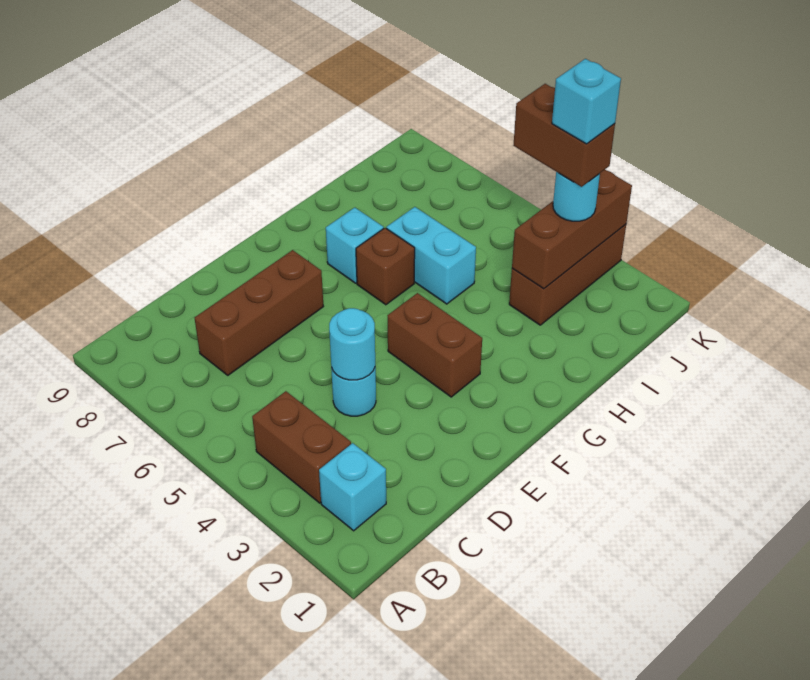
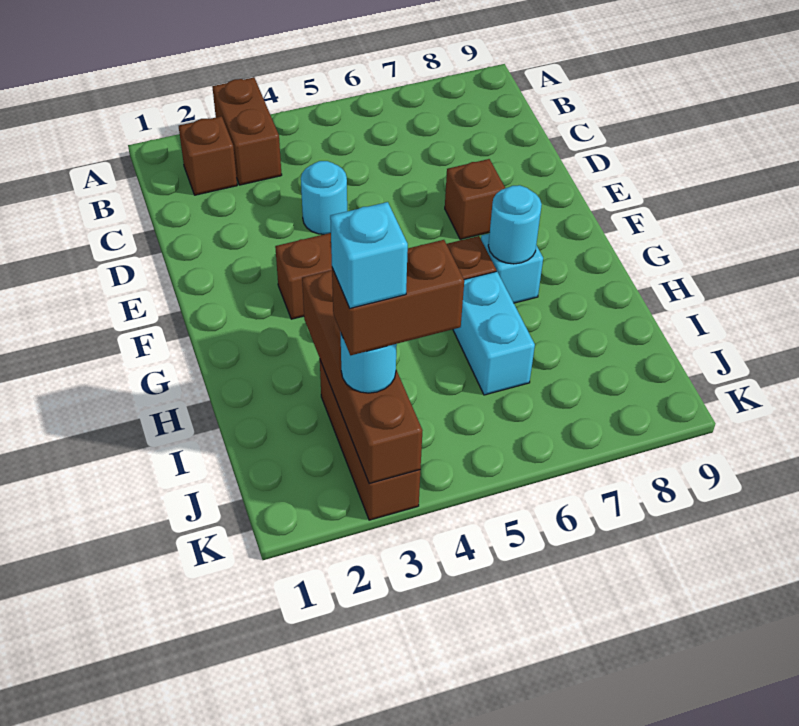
cyan brick B2 level 1 -> brown brick B2 level 1
brown brick B3:B4 level 1 -> brown brick A3:B3 level 1
brown brick C7:E7 level 1 -> brown brick E7 level 1
cyan round brick D4 level 2 -> cyan round brick G7 level 2
cyan brick H5:H6 level 1 -> cyan brick H6:I6 level 1
brown brick I3:K3 level 2 -> brown brick H3:K3 level 2

